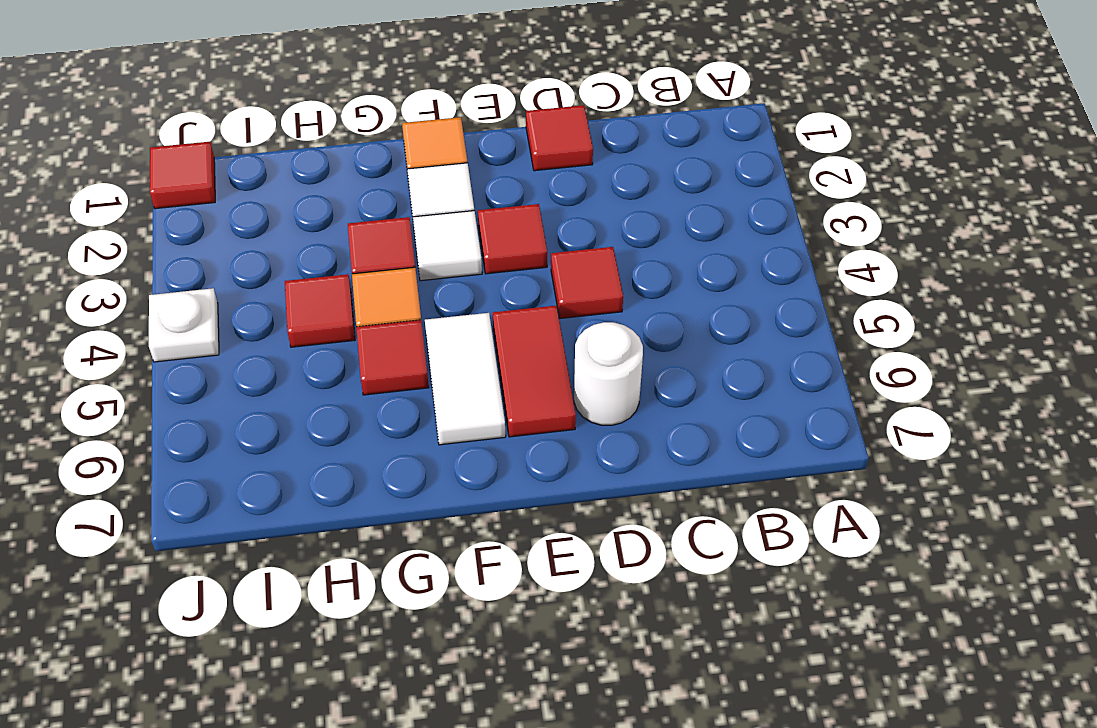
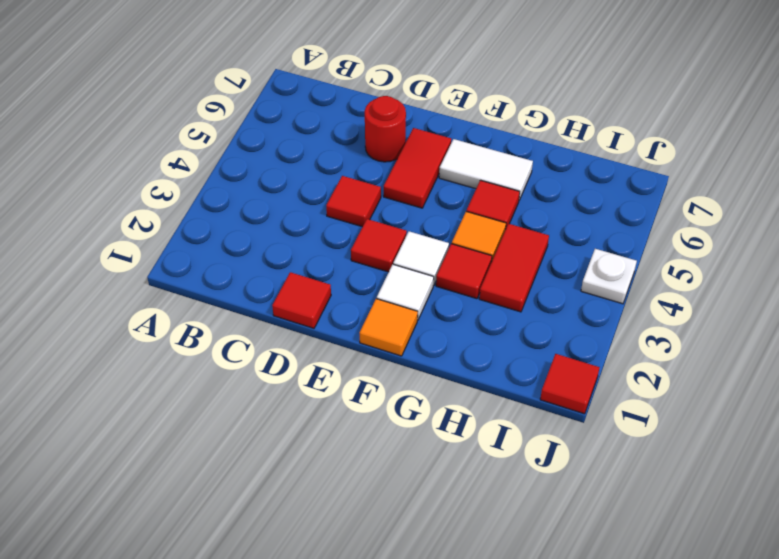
white round brick D6 level 1 -> red round brick D6 level 1
white tile F5:F6 level 1 -> white tile F6:G6 level 1
red tile H4 level 1 -> red tile H3:H4 level 1

